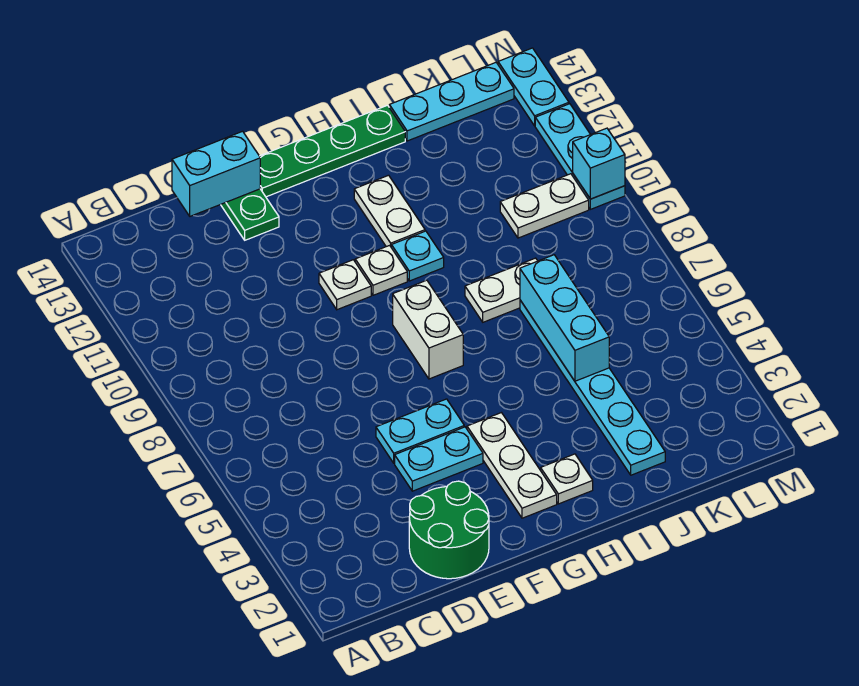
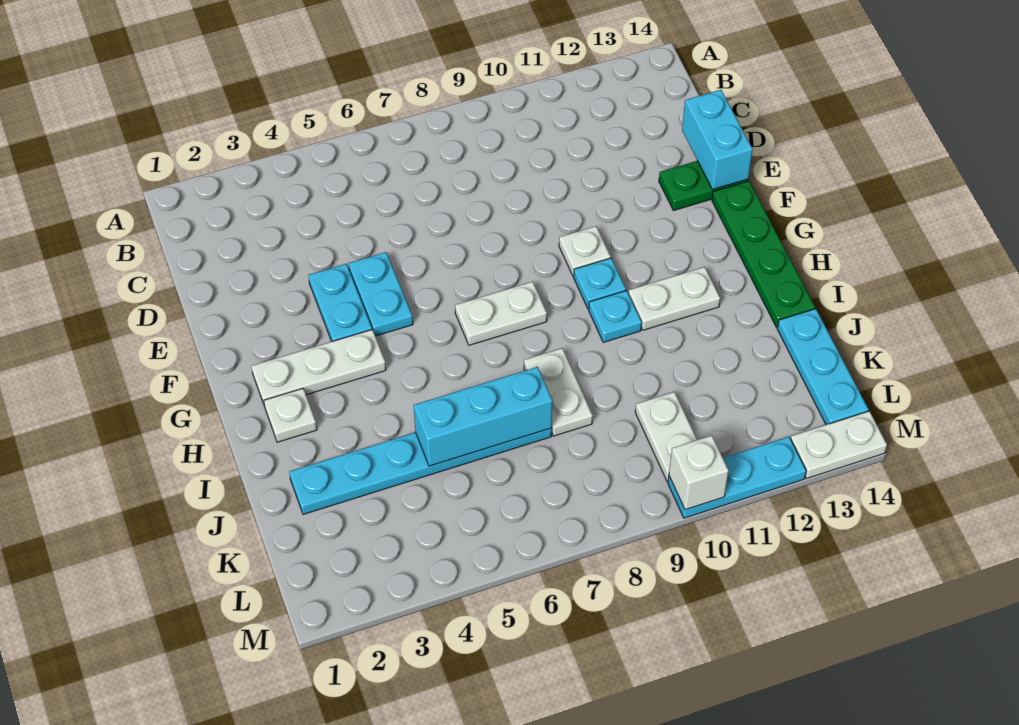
green round brick D1:E2 level 1 -> none
white brick G7:G8 level 1 -> white plate G7:G8 level 1
white plate G10 level 1 -> cyan plate G10 level 1
cyan brick M10 level 2 -> white brick M10 level 2
cyan plate M13:M14 level 1 -> white plate M13:M14 level 1

